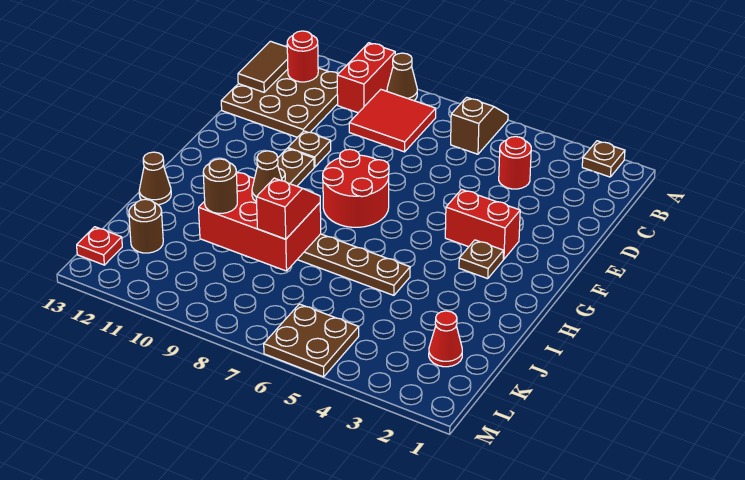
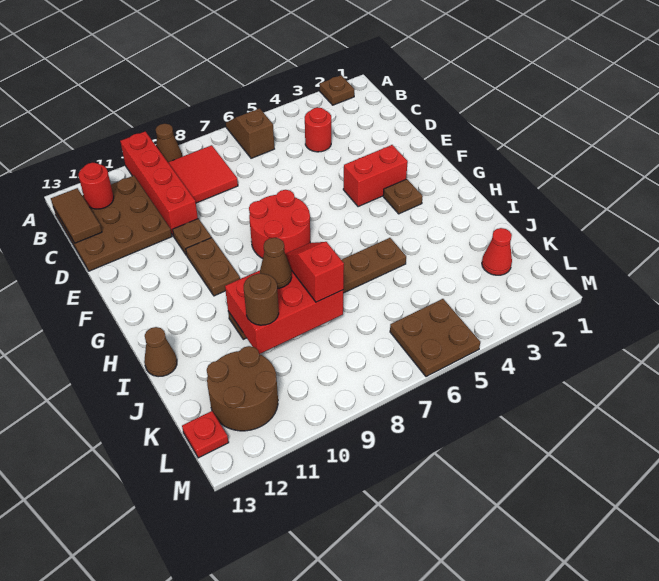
red brick A10:B10 level 1 -> red brick A10:D10 level 1
brown round brick K12 level 1 -> brown round brick K11:L12 level 1

